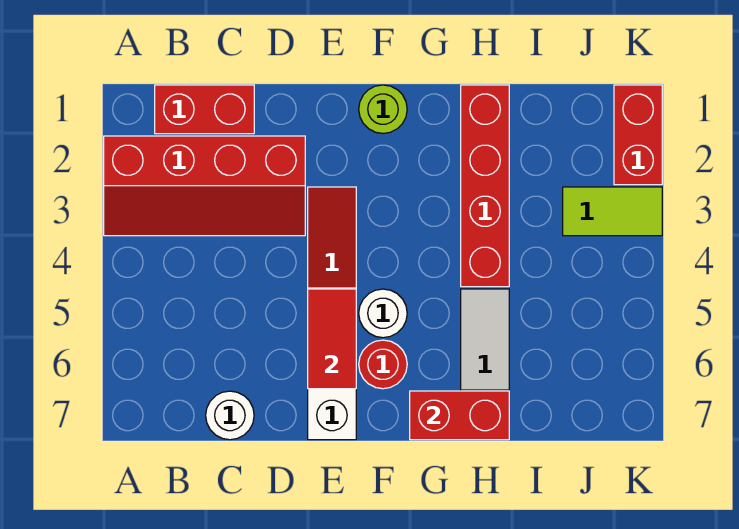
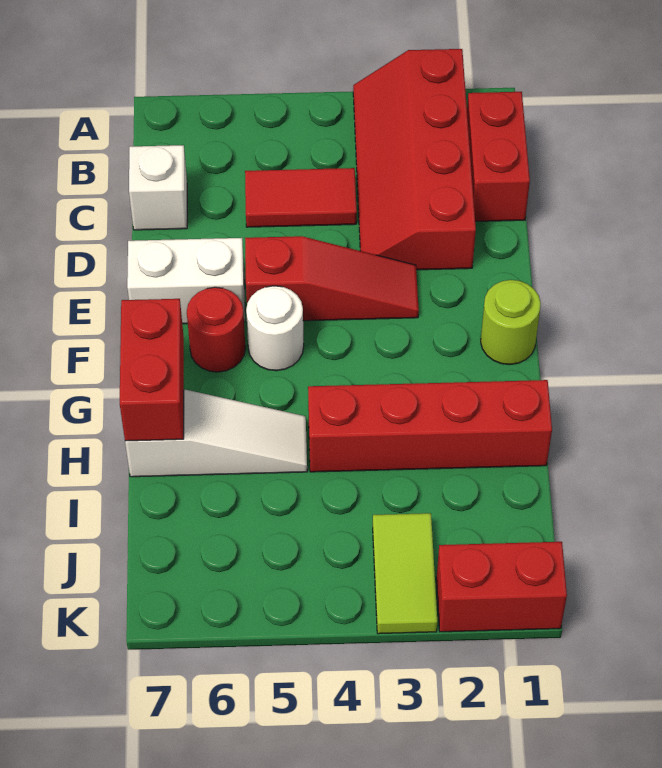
white round brick C7 level 1 -> white brick C7 level 1
red tile E5:E6 level 2 -> red tile C4:C5 level 1

